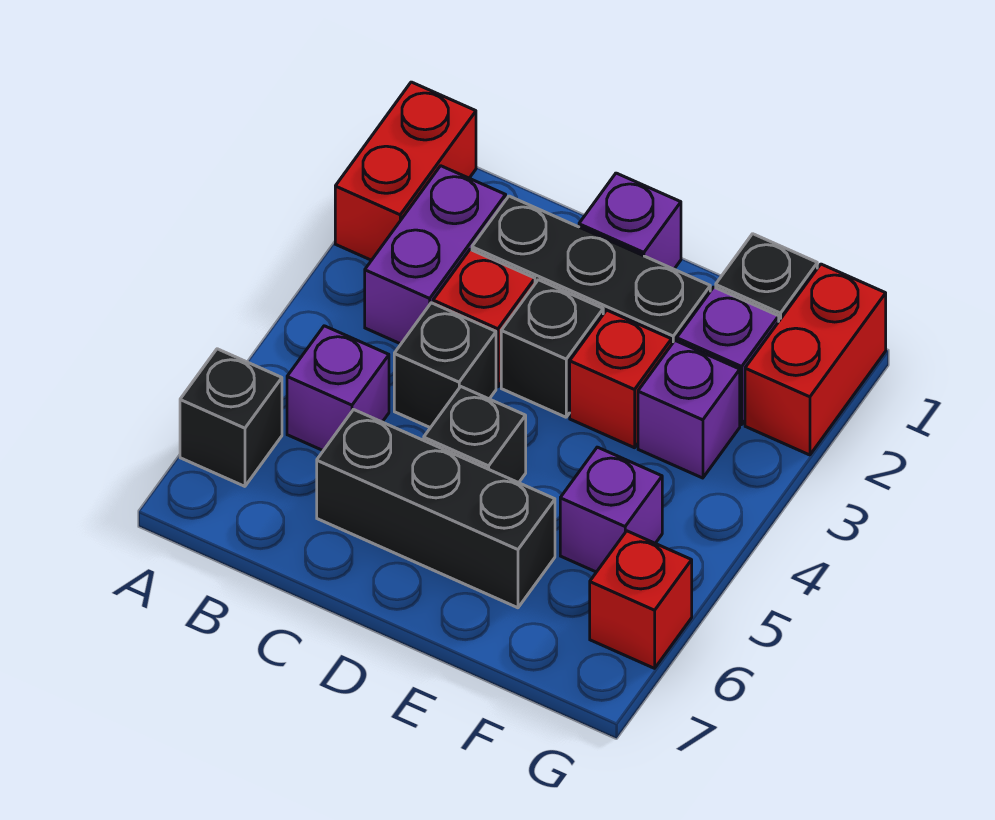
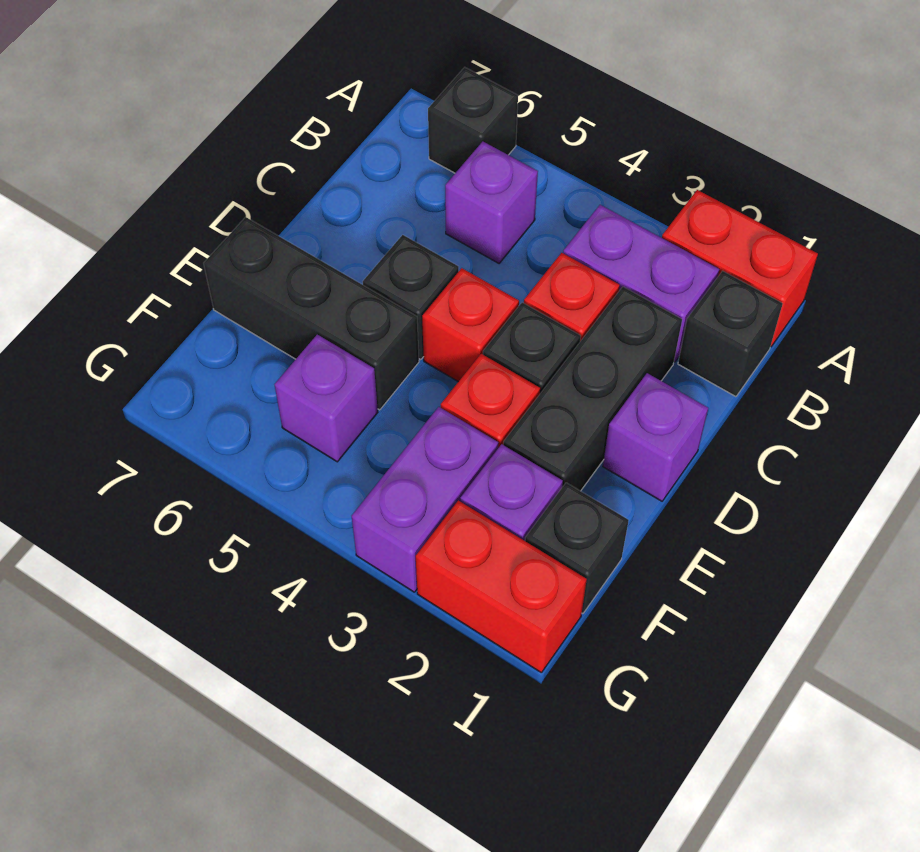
black brick C4 level 1 -> black brick B1 level 1
black brick C6:E6 level 1 -> black brick E5:E7 level 1
purple brick F3 level 1 -> purple brick F3:G3 level 1
red brick G6 level 1 -> red brick D4 level 1

